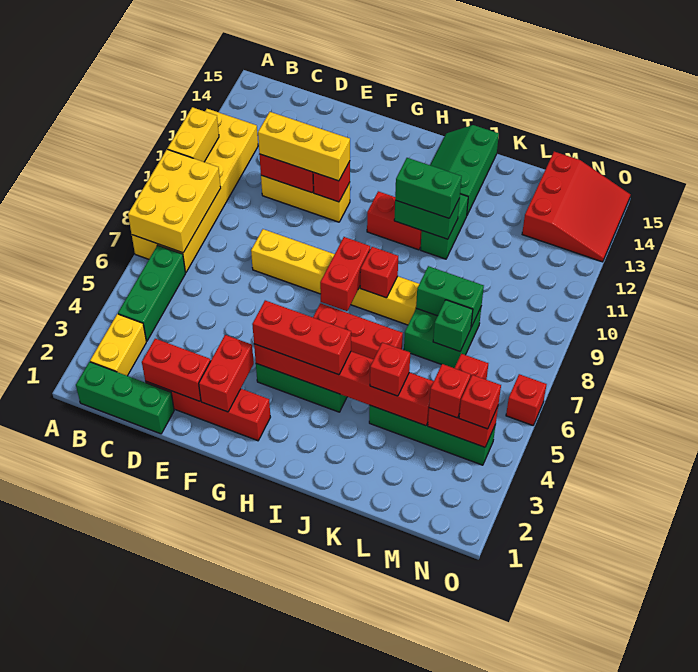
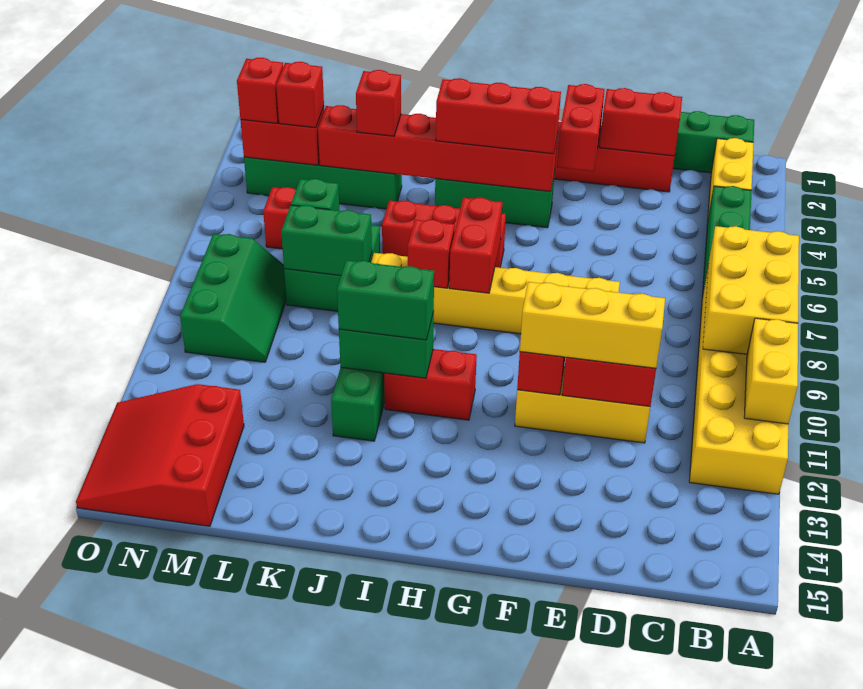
green slope I13:J15 level 1 top J -> green slope M8:N10 level 1 top N
red brick O6 level 1 -> none

